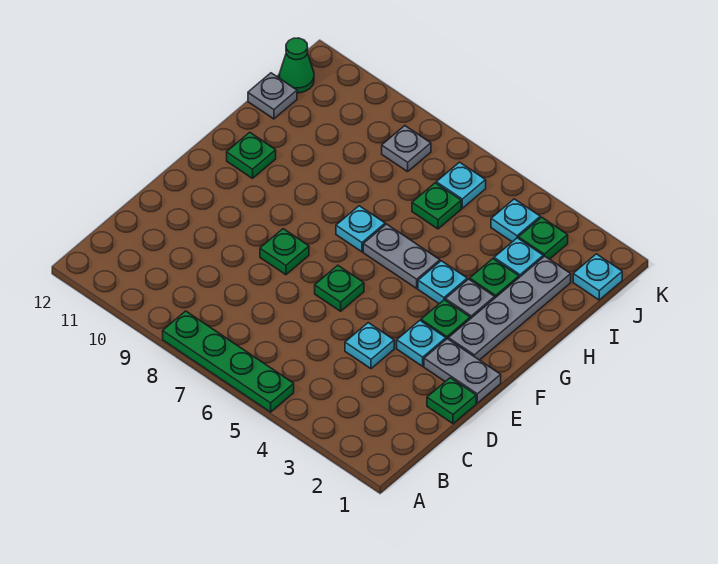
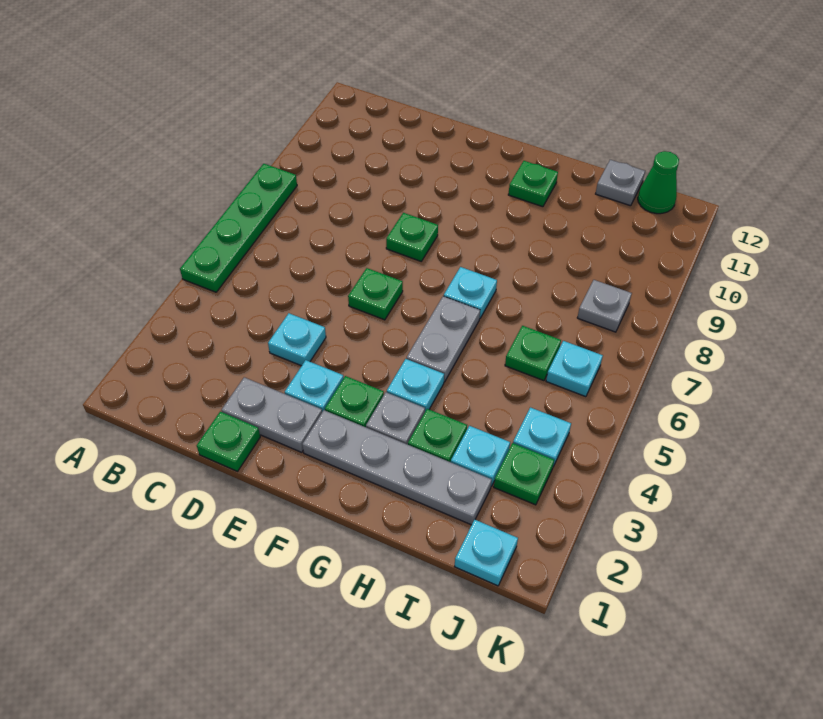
grey plate E1:E2 level 1 -> grey plate D2:E2 level 1

